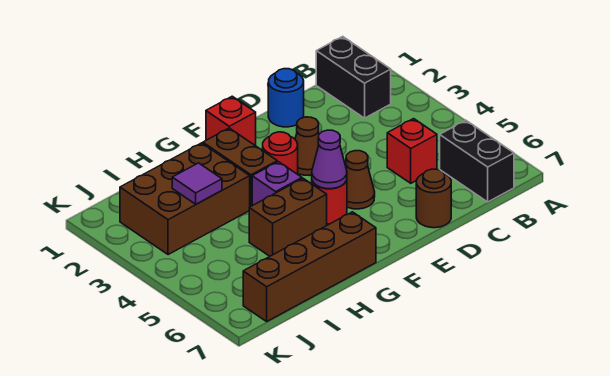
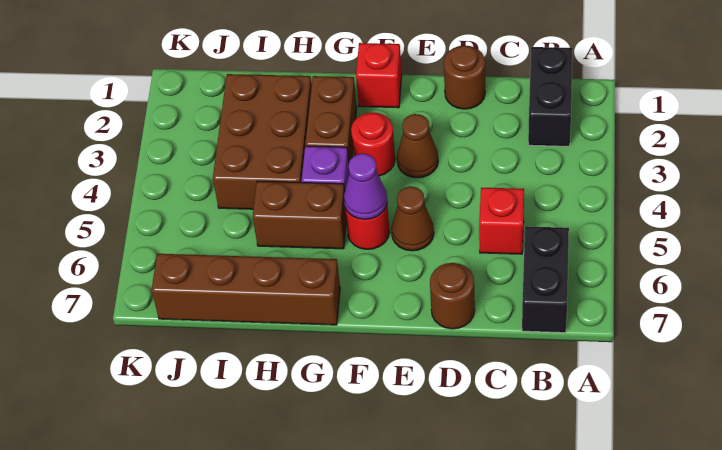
blue round brick D1 level 1 -> brown round brick D1 level 1
brown brick H2:J3 level 1 -> brown brick H2:I4 level 1
purple tile I3 level 2 -> none

